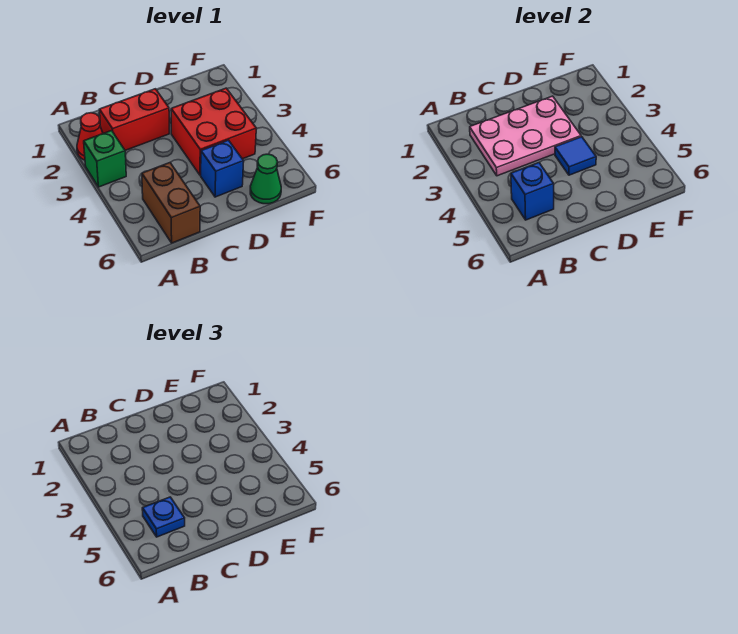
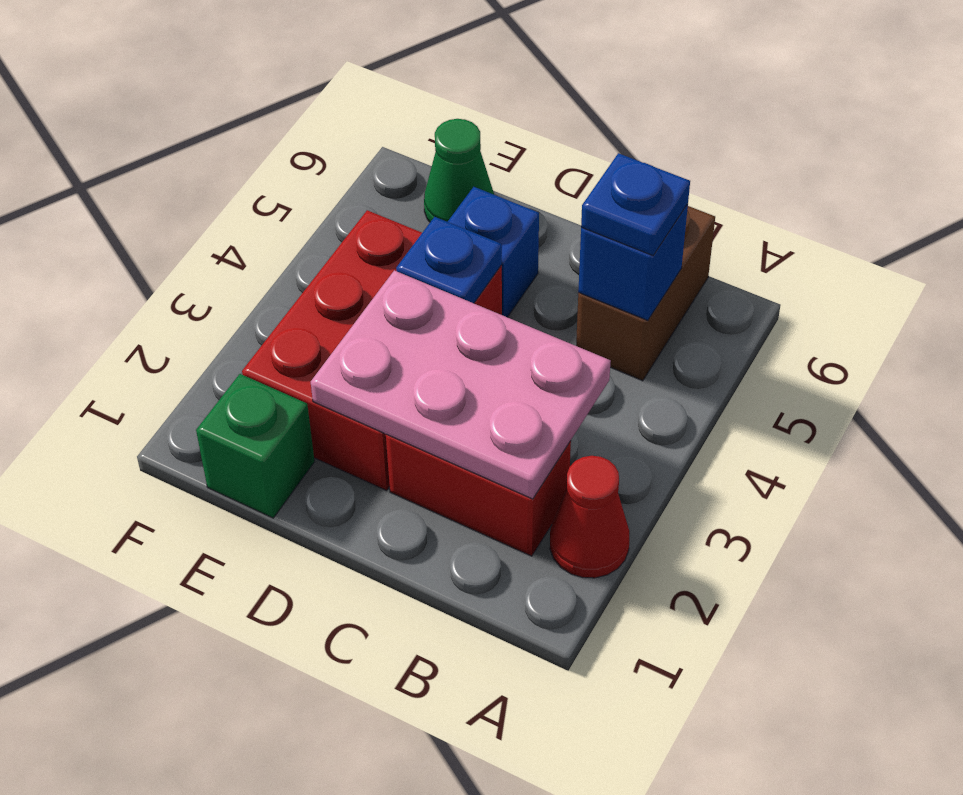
green brick A3 level 1 -> green brick E1 level 1
red brick D3:E4 level 1 -> red brick D2:E4 level 1
blue tile D4 level 2 -> blue plate D4 level 2

